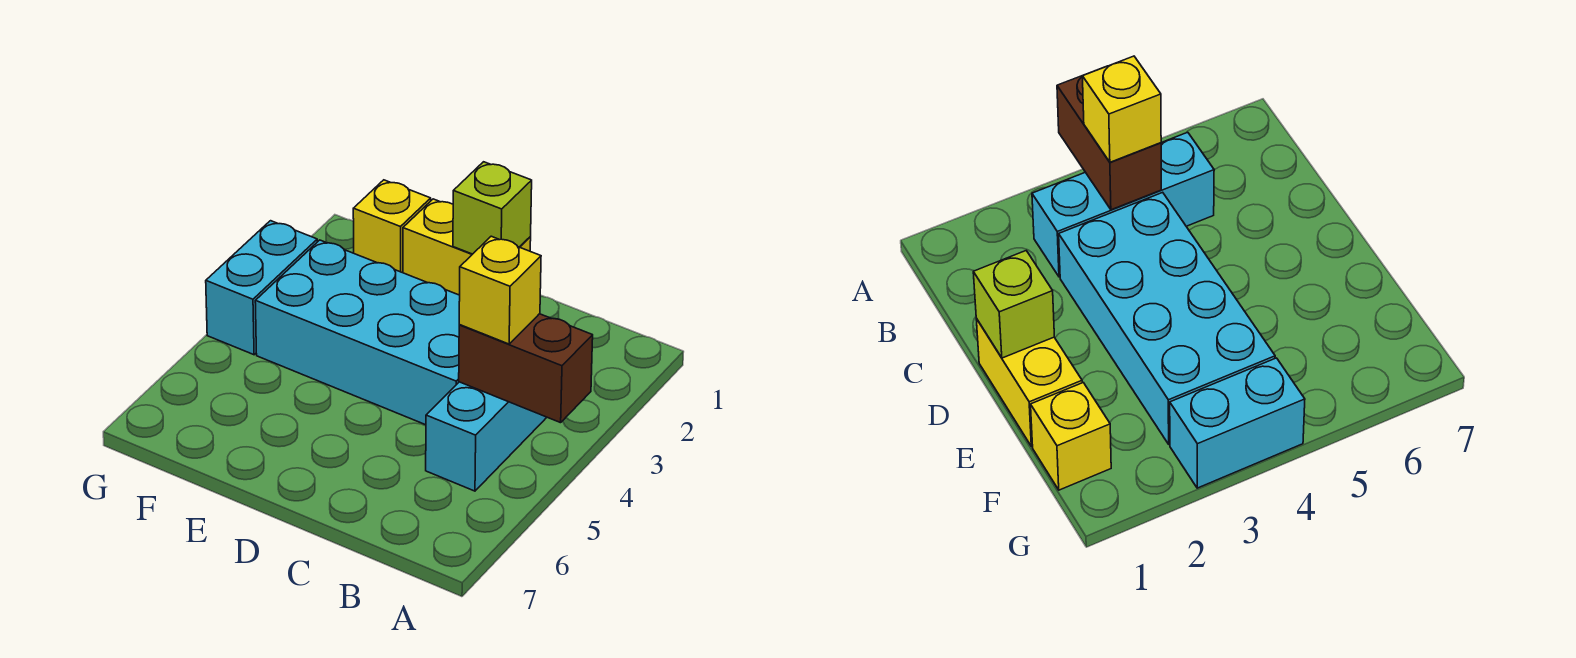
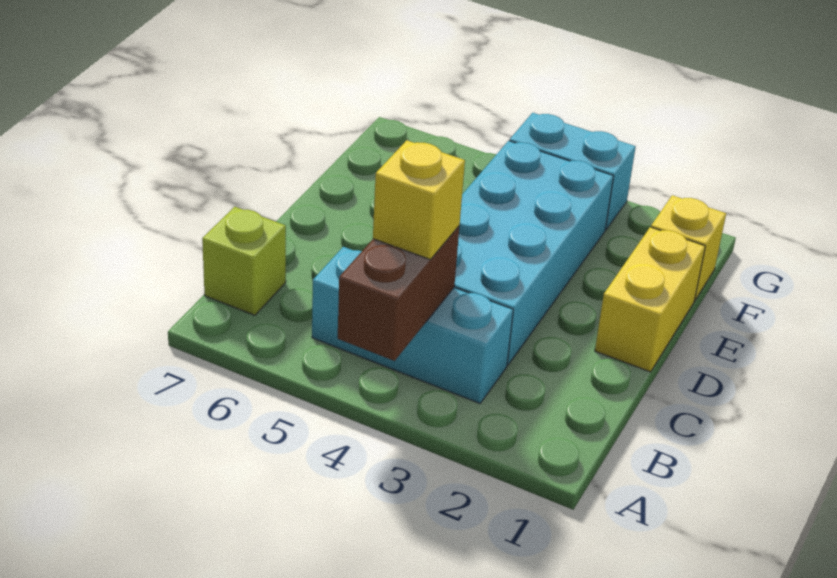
lime brick D1 level 2 -> lime brick B7 level 1

